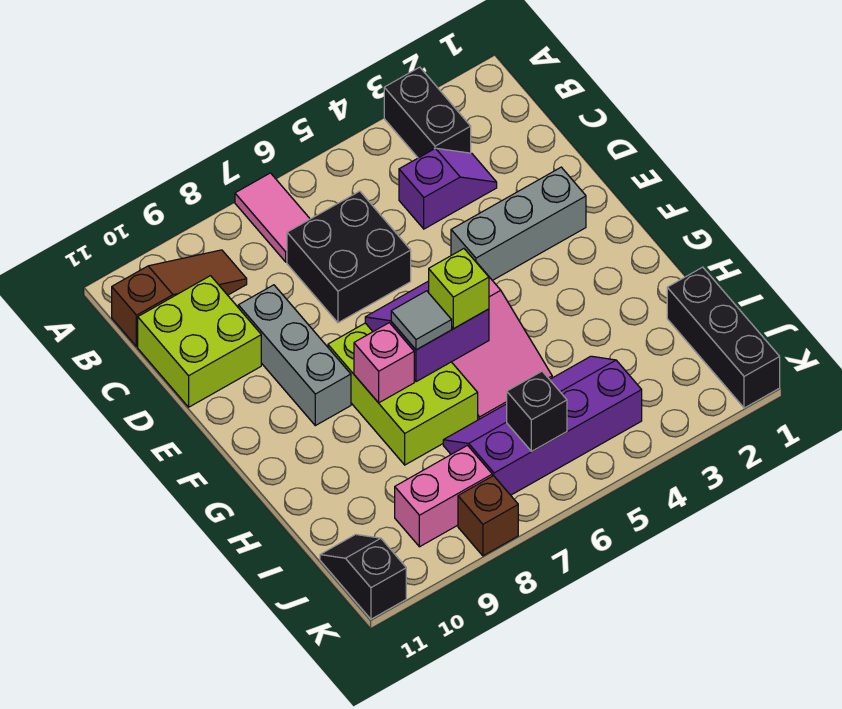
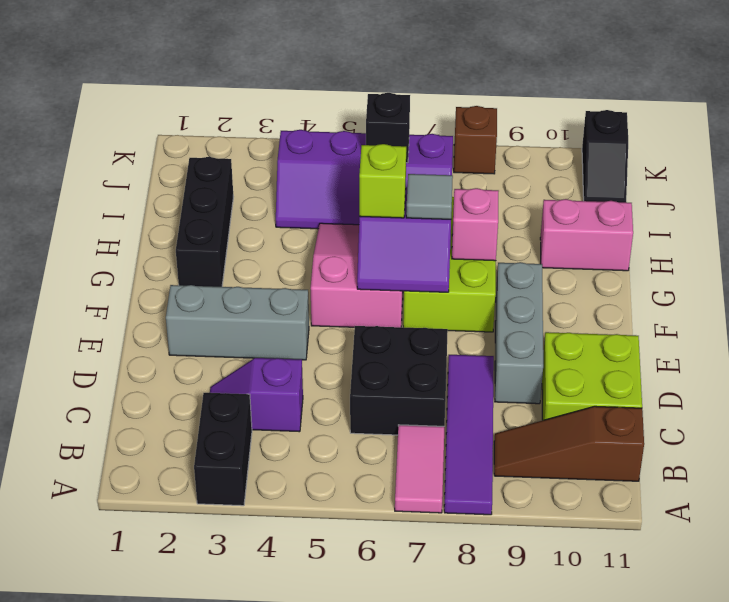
none -> purple tile A8:D8 level 1
black brick I1:K1 level 1 -> black brick G2:I2 level 1
pink brick J8:J9 level 1 -> pink brick H10:H11 level 1

